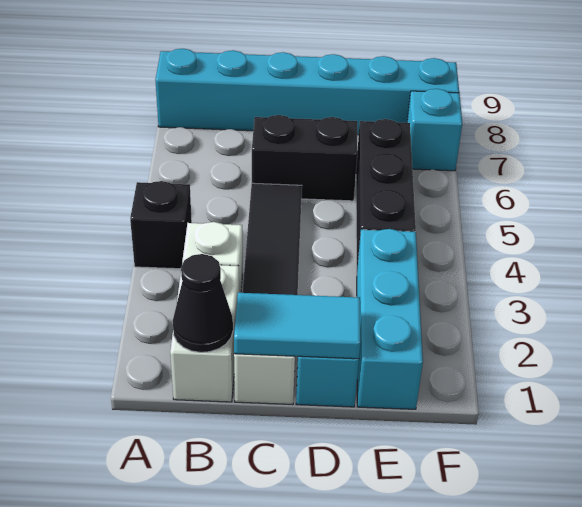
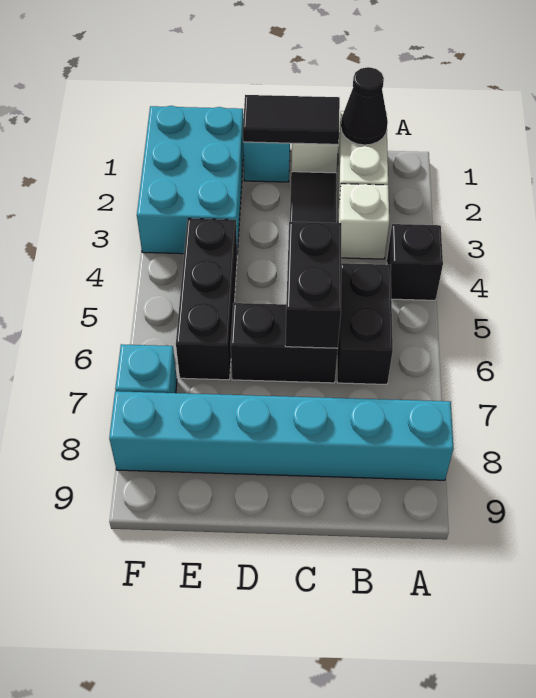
none -> black brick B5:B6 level 1
cyan tile C1:D1 level 2 -> black tile C1:D1 level 2
none -> black brick C5:C6 level 2
cyan brick E1:E3 level 1 -> cyan brick E1:F3 level 1

